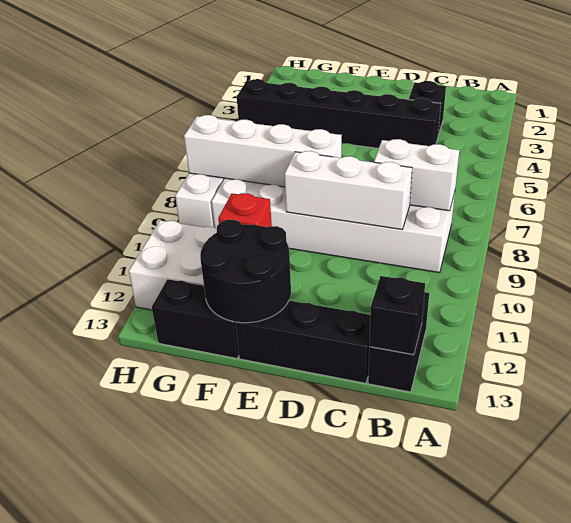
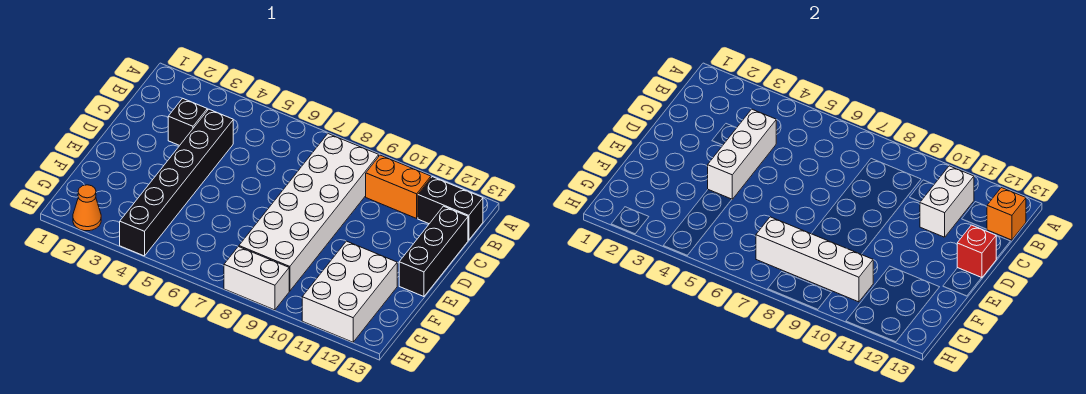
white brick B8:C8 level 2 -> white brick B11:C11 level 2
none -> orange brick B10:B11 level 1
black brick B13 level 2 -> orange brick B13 level 2
white brick C9:E9 level 2 -> white brick C4:E4 level 2
white brick E8:H8 level 2 -> white brick G7:G10 level 2
black round brick E12:F13 level 2 -> none
red brick F11 level 2 -> red brick D13 level 2
black brick F13:G13 level 1 -> none
none -> orange cone H2 level 1

